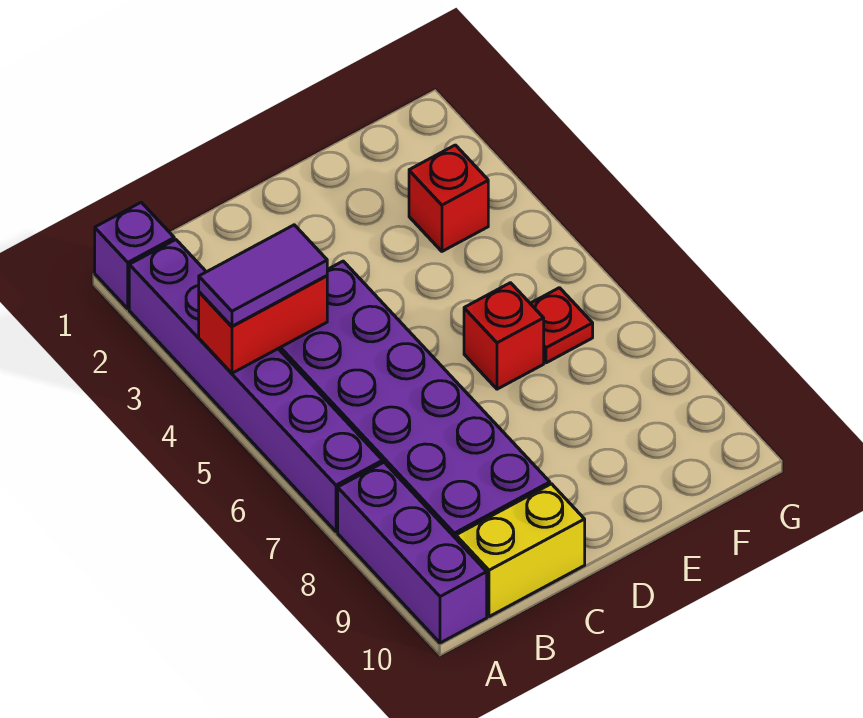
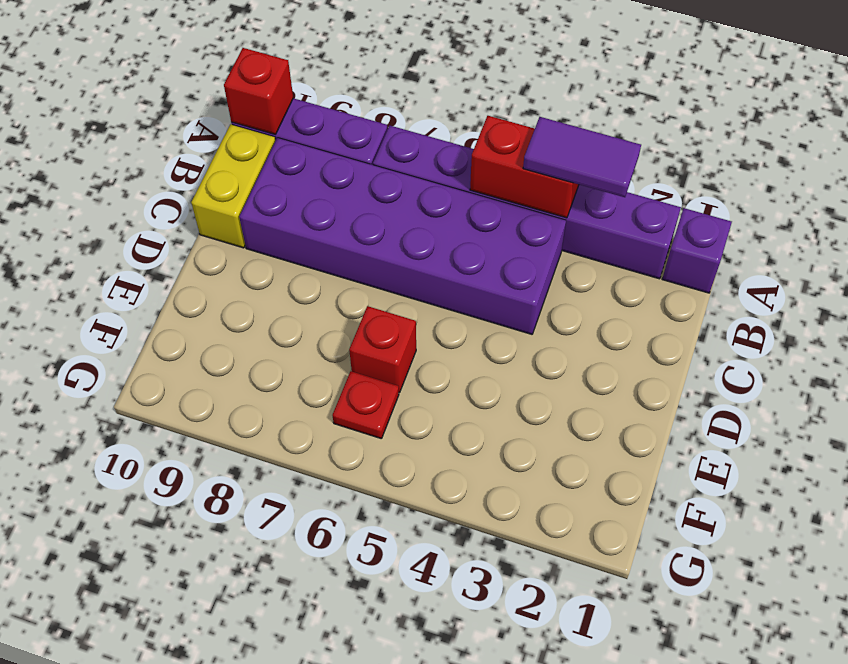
red brick A4:B4 level 2 -> red brick A4:A5 level 2
purple tile A4:B4 level 3 -> purple tile A3:A4 level 3
red brick F3 level 1 -> red brick A10 level 2

